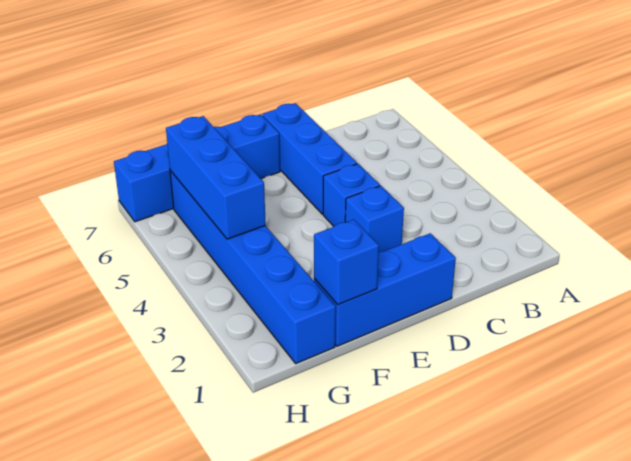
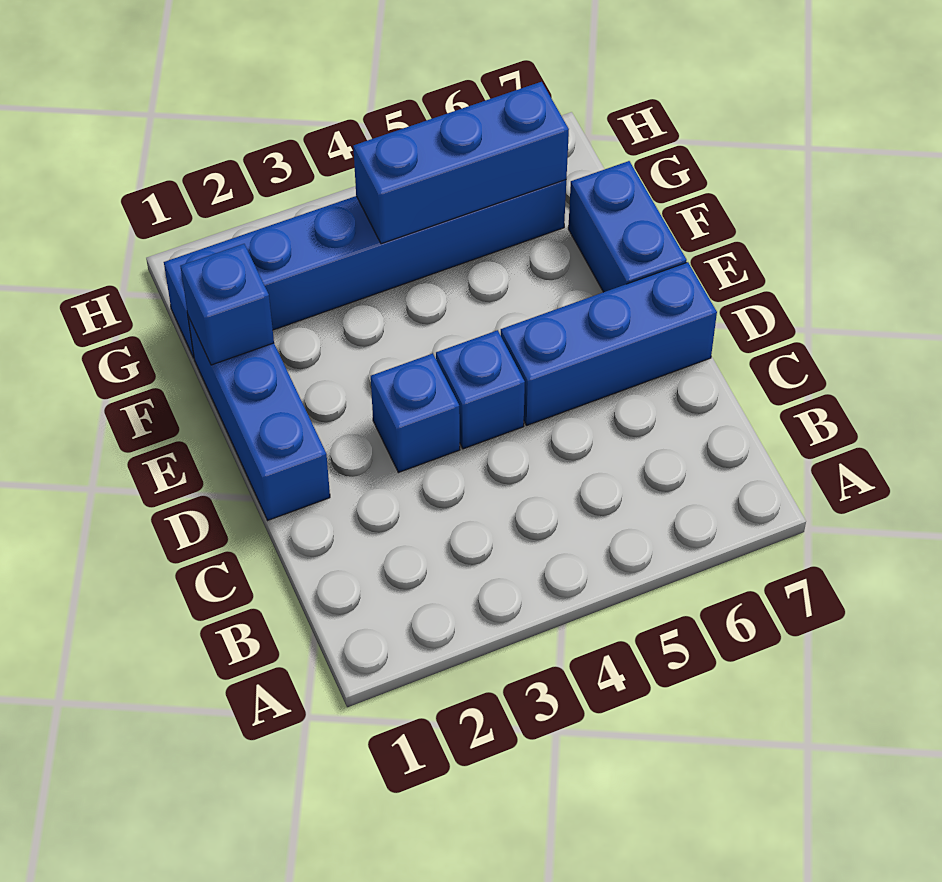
blue brick E7:H7 level 1 -> blue brick E7:F7 level 1

